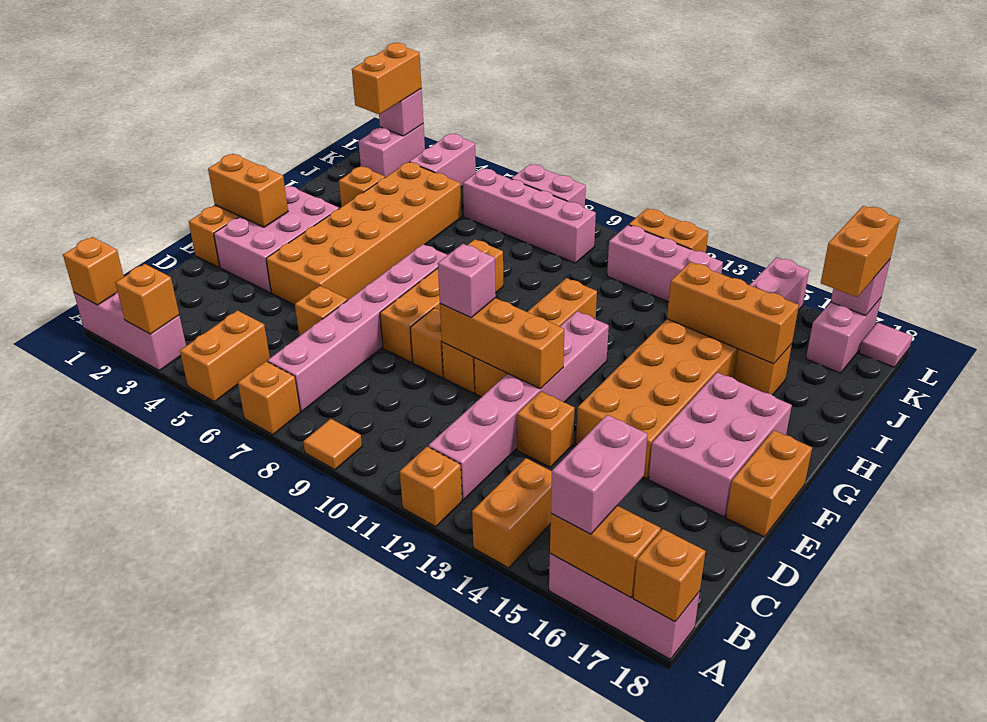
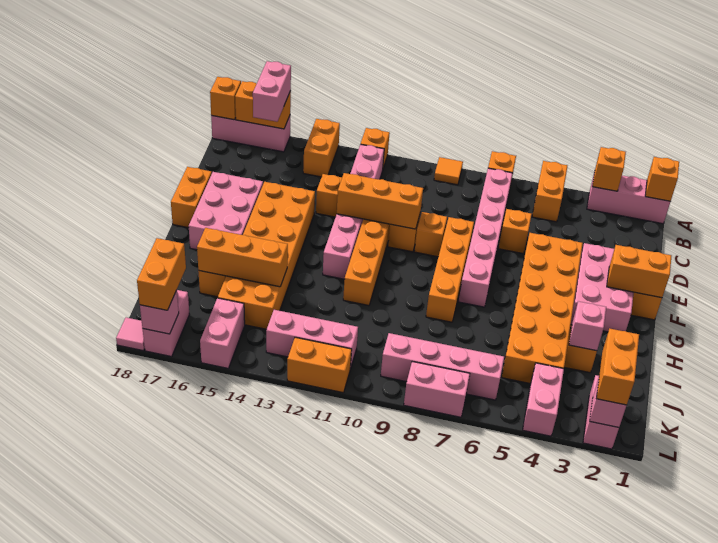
pink brick E10 level 3 -> pink brick I3 level 2

